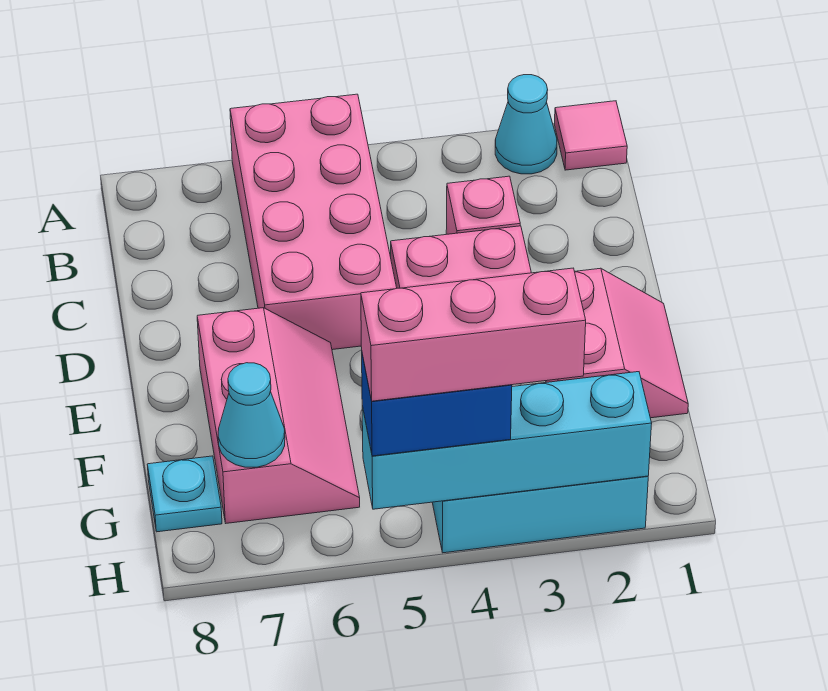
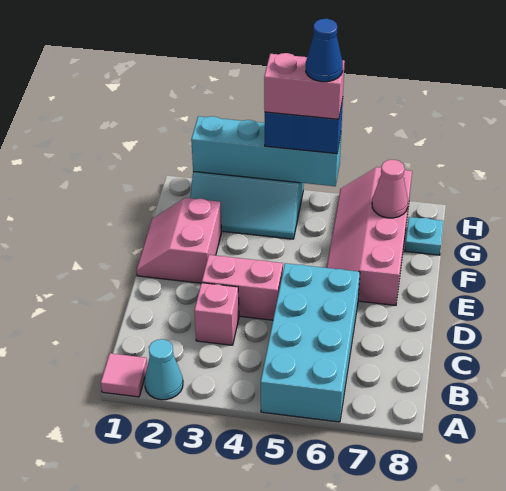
pink brick A5:D6 level 1 -> cyan brick A5:D6 level 1
pink slope E6:G7 level 1 top 7 -> pink slope E6:H7 level 1 top 7
cyan cone G7 level 2 -> pink cone G7 level 2
pink brick H3:H5 level 4 -> pink brick H4:H5 level 4
none -> blue cone H5 level 5

